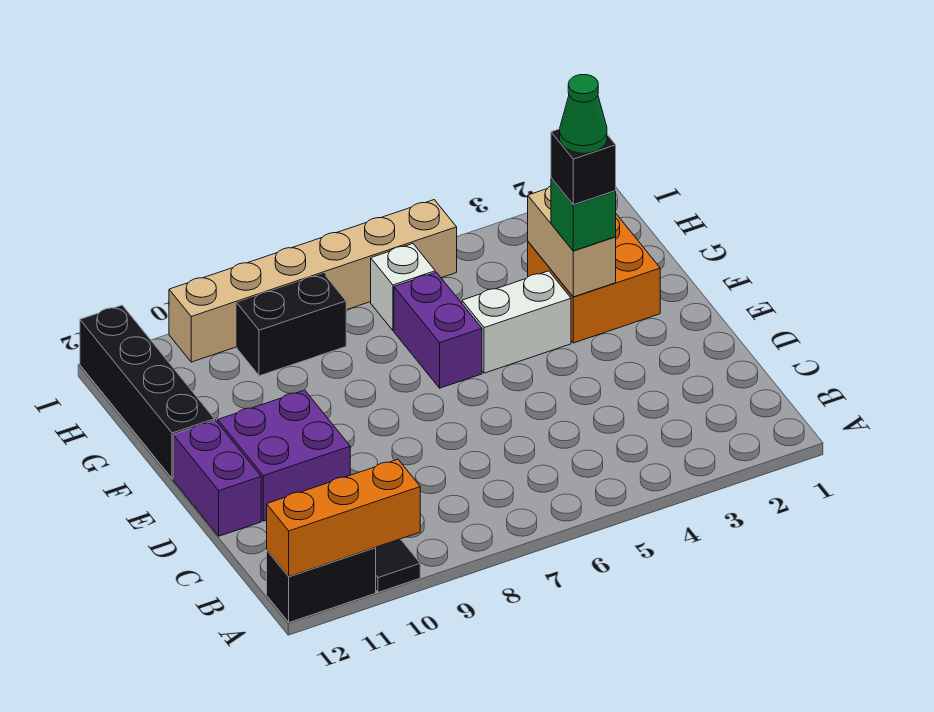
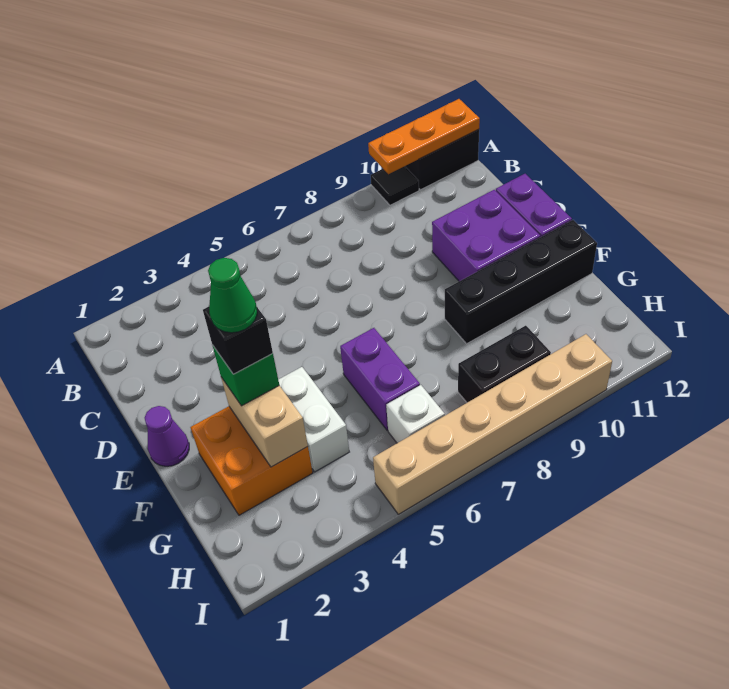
orange brick A10:A12 level 2 -> orange plate A10:A12 level 2
none -> purple cone E1 level 1
white brick F4:F5 level 1 -> white brick F4:G4 level 1
black brick F12:I12 level 1 -> black brick F9:F12 level 1

